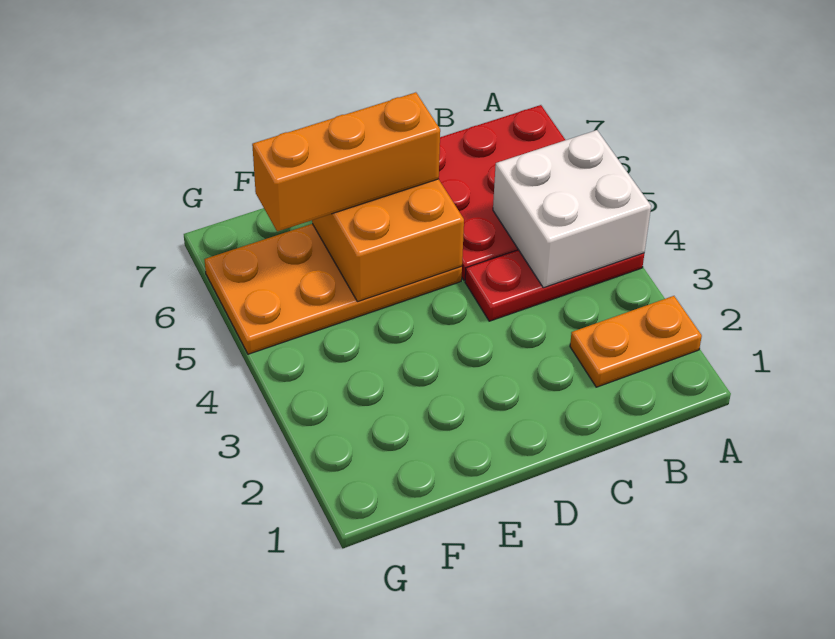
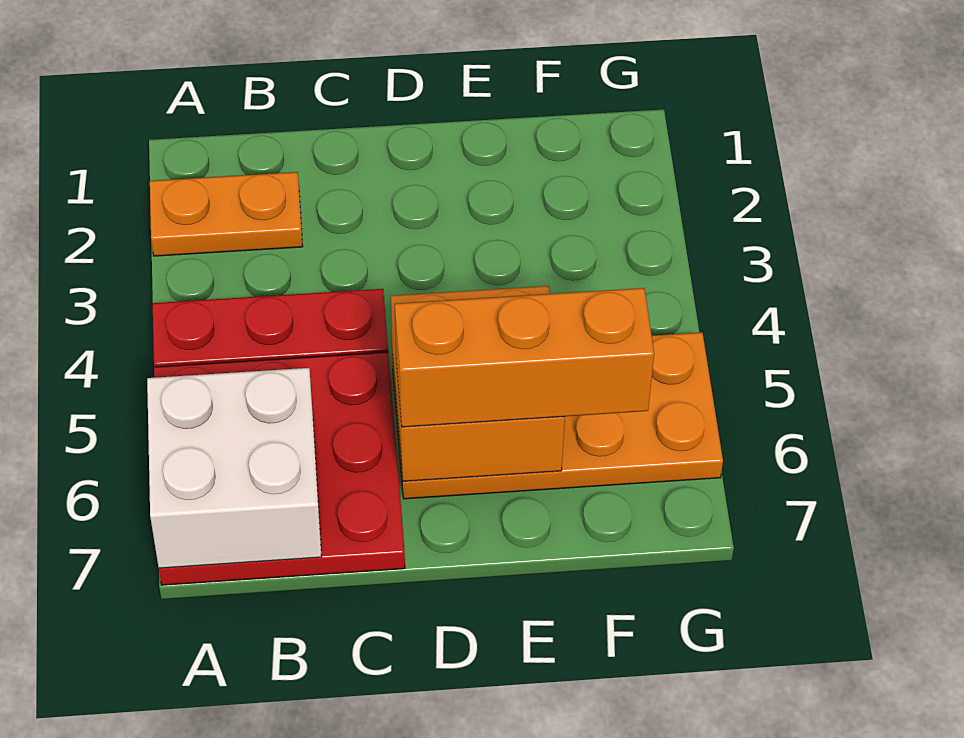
white brick A4:B5 level 2 -> white brick A6:B7 level 2

